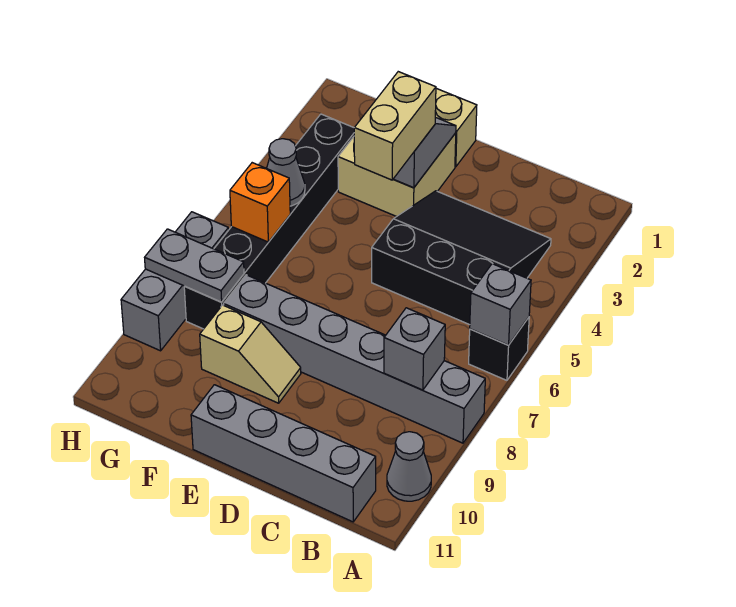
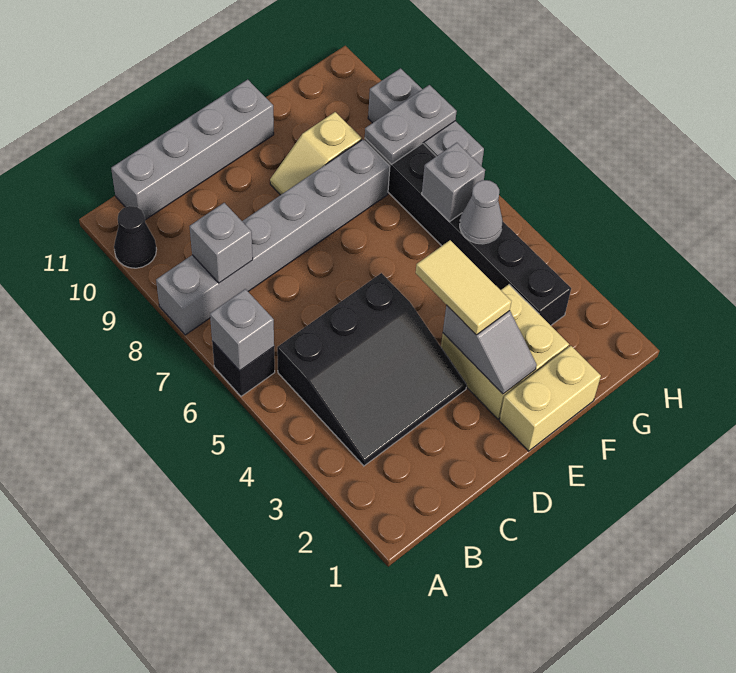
grey cone A10 level 1 -> black cone A10 level 1
tan brick E3:E4 level 3 -> tan tile E3:E4 level 3
orange brick G6 level 2 -> grey brick G6 level 2

